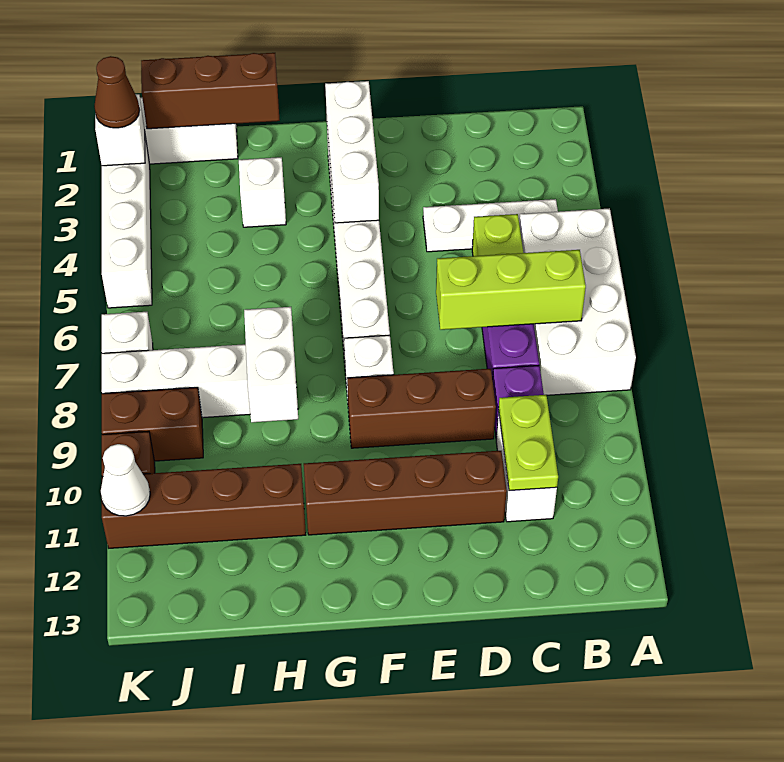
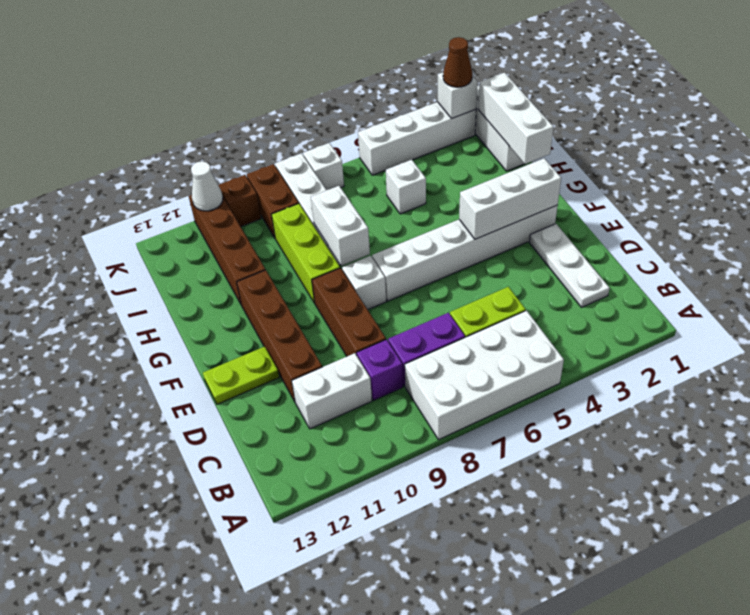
white plate B4:D4 level 1 -> white plate C2:E2 level 1
lime brick B7:D7 level 2 -> lime brick G9:I9 level 1
lime plate C10:C11 level 2 -> lime plate E12:E13 level 1
brown brick H1:J1 level 2 -> white brick H1:J1 level 2
white brick H3 level 1 -> white brick I5 level 1
white brick H8:H9 level 2 -> white brick G8:H8 level 2

